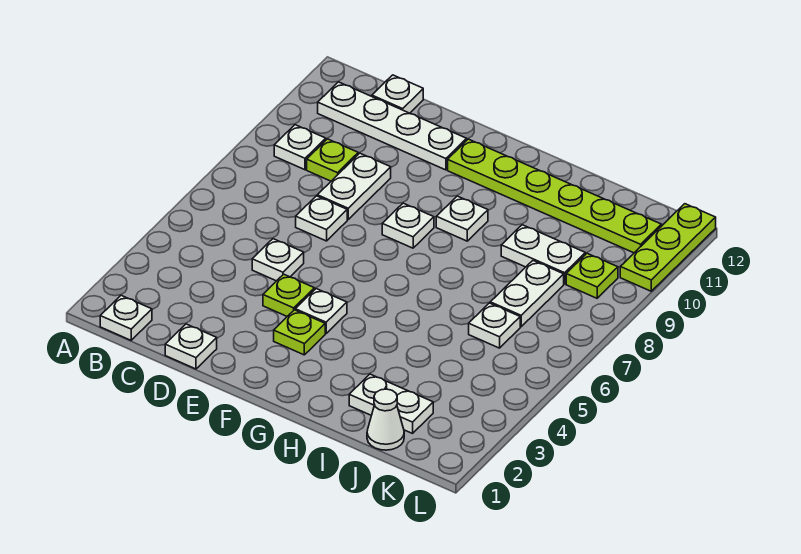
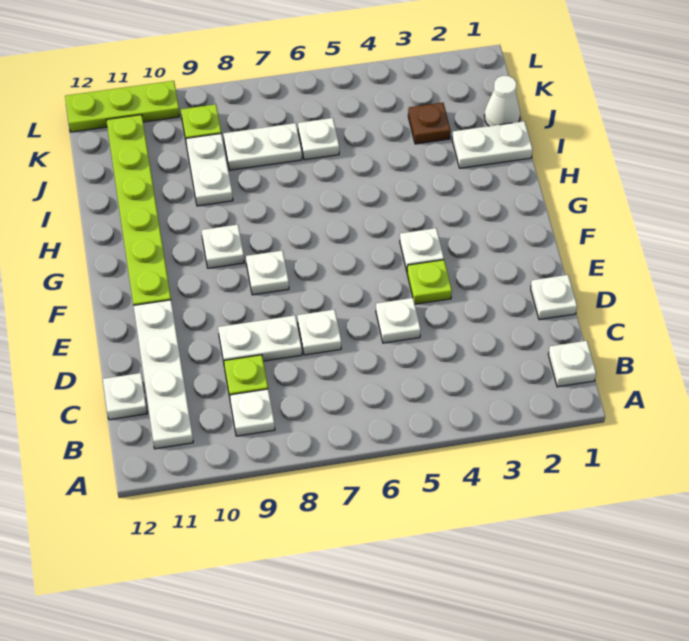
lime plate F3 level 1 -> none
white plate I2:J2 level 1 -> white plate I1:I2 level 1
none -> brown plate J3 level 1

